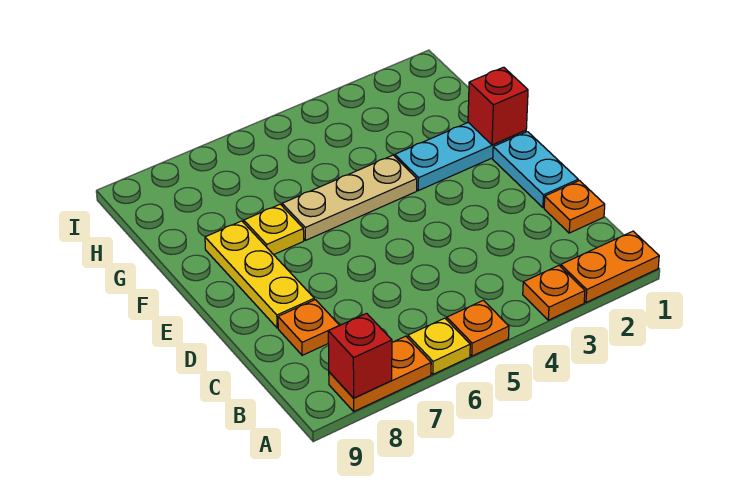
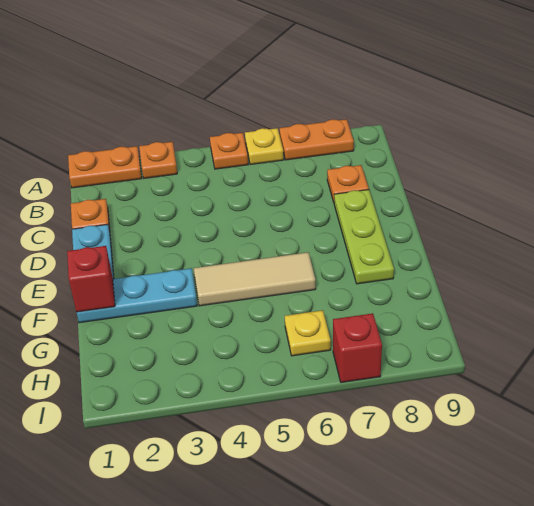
red brick A8 level 2 -> red brick I7 level 1
yellow plate D8:F8 level 1 -> lime plate D8:F8 level 1
tan plate F4:F6 level 1 -> tan tile F4:F6 level 1
yellow plate F7 level 1 -> yellow plate H6 level 1

